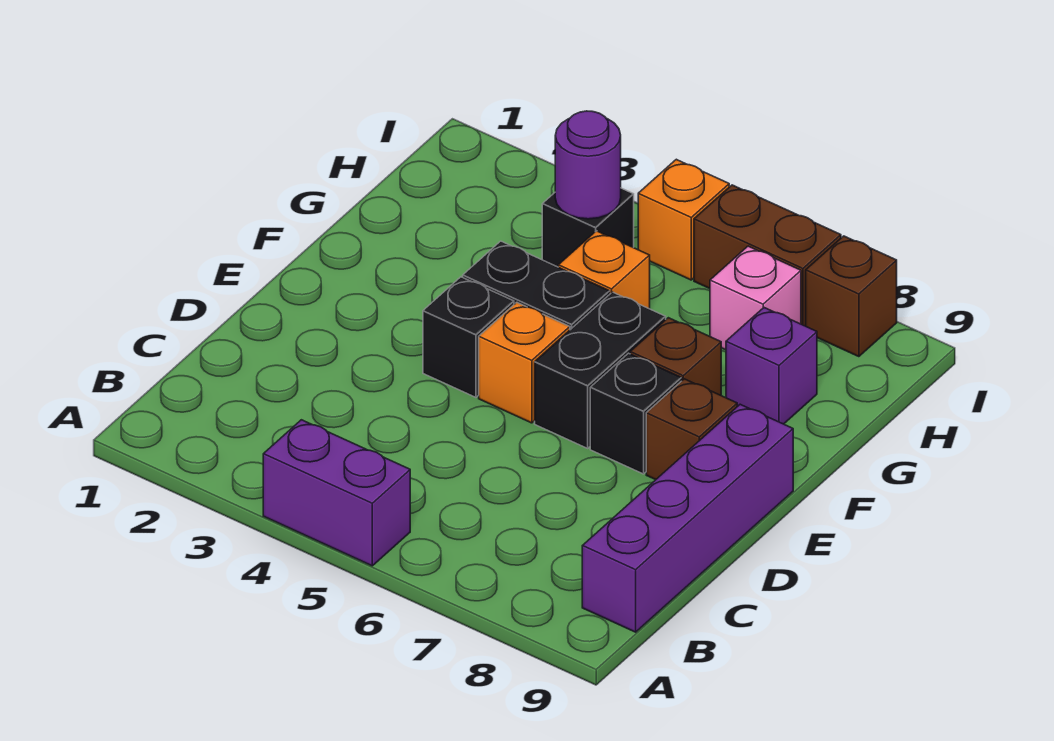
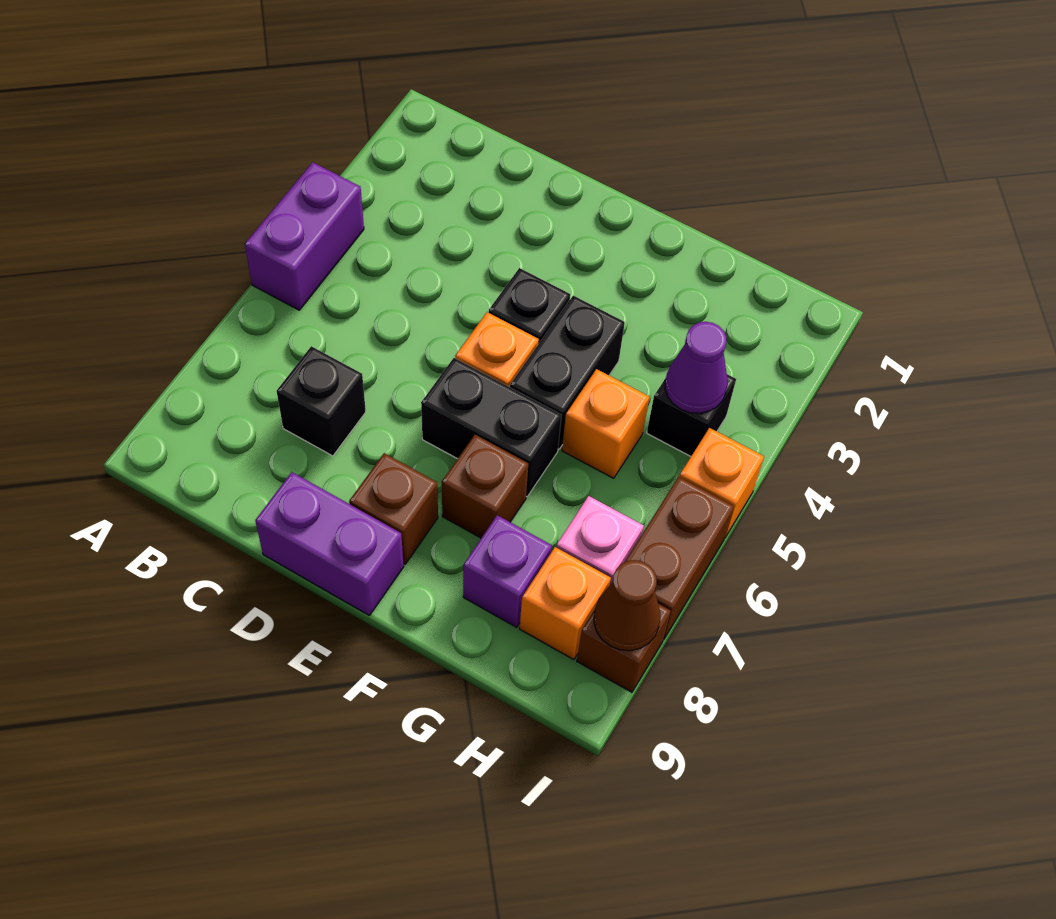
purple brick B9:E9 level 1 -> purple brick D9:E9 level 1
black brick E7 level 1 -> black brick C7 level 1
purple round brick H4 level 2 -> purple cone H4 level 2
none -> orange brick H8 level 1
none -> brown cone I8 level 2

